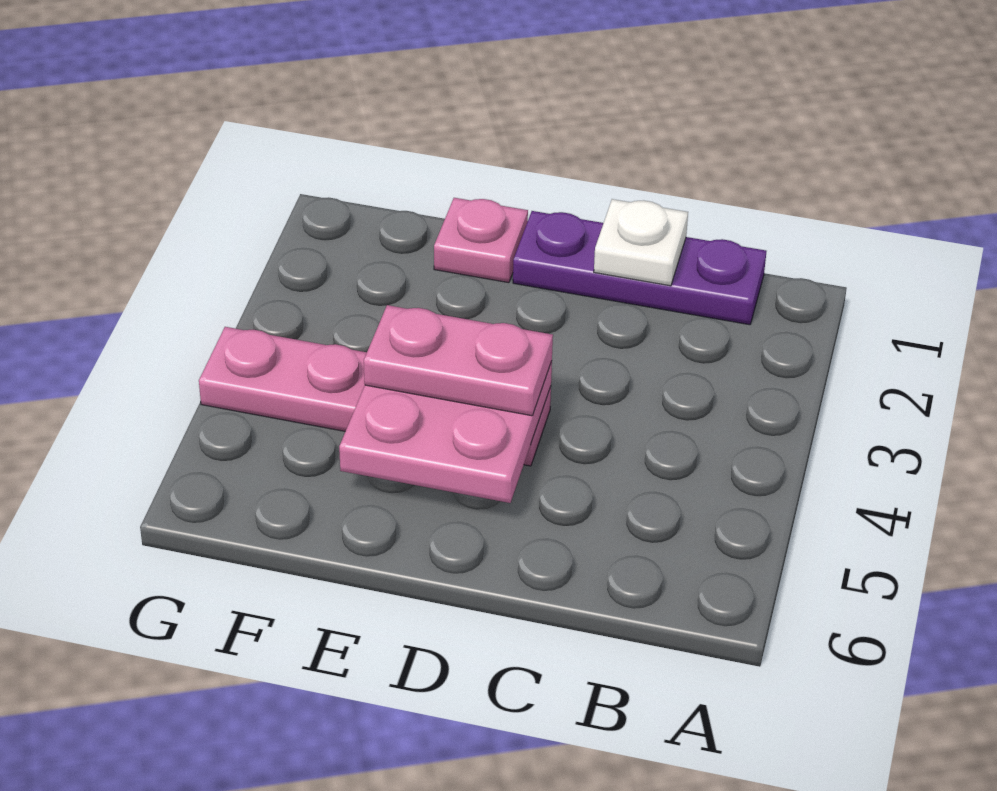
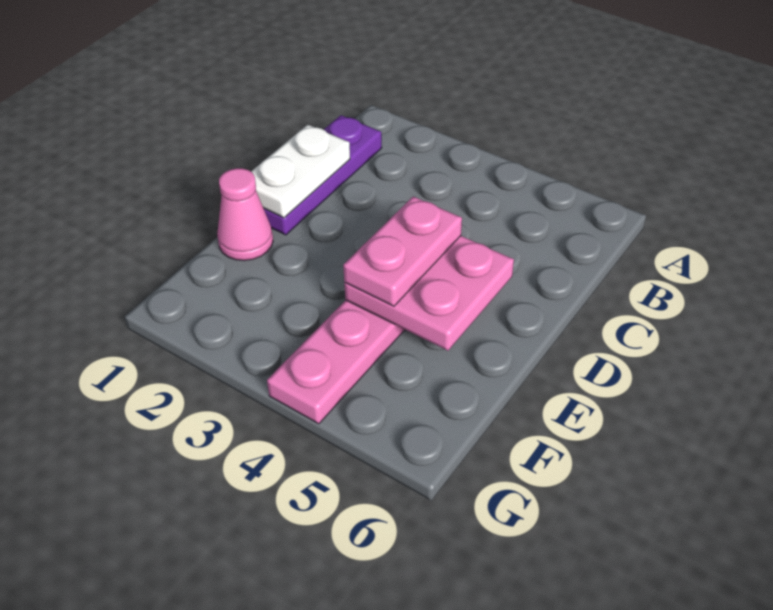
white plate C1 level 2 -> white plate C1:D1 level 2
pink plate E1 level 1 -> pink cone E1 level 1

